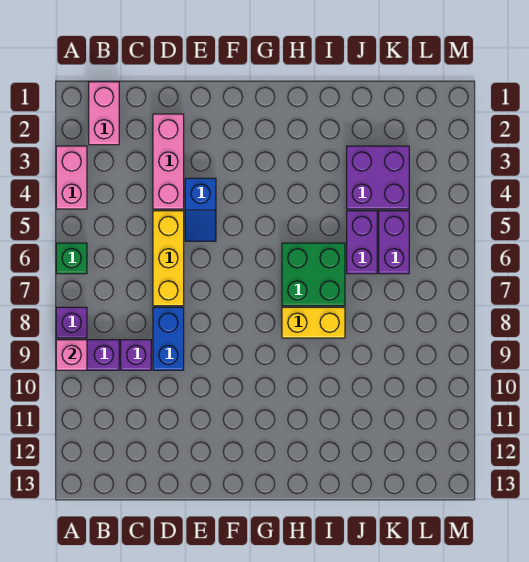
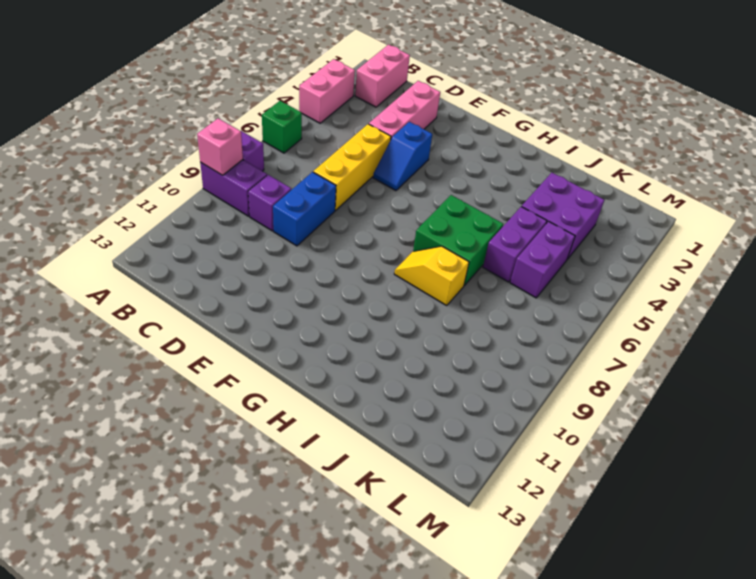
yellow brick H8:I8 level 1 -> yellow slope H8:I8 level 1 top I

